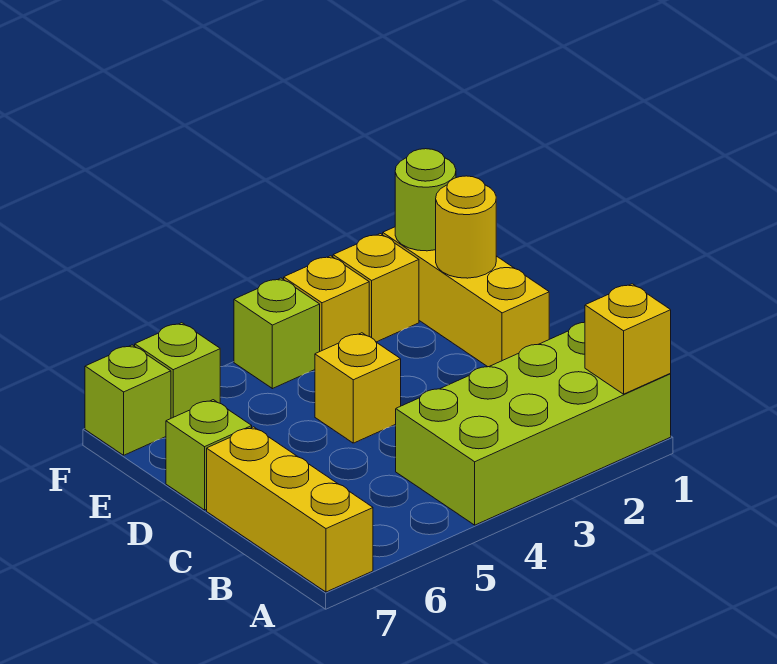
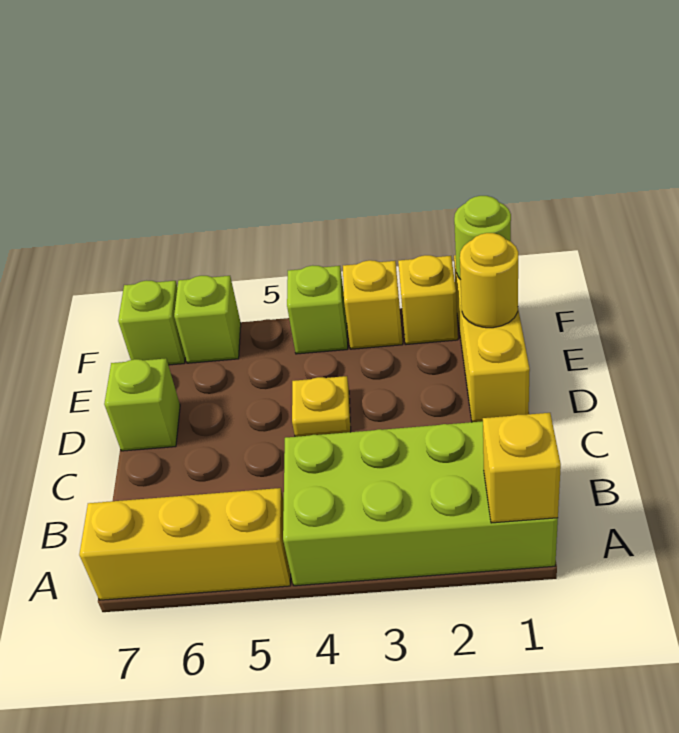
yellow brick A7:C7 level 1 -> yellow brick A5:A7 level 1
yellow brick D4 level 1 -> yellow plate D4 level 1

